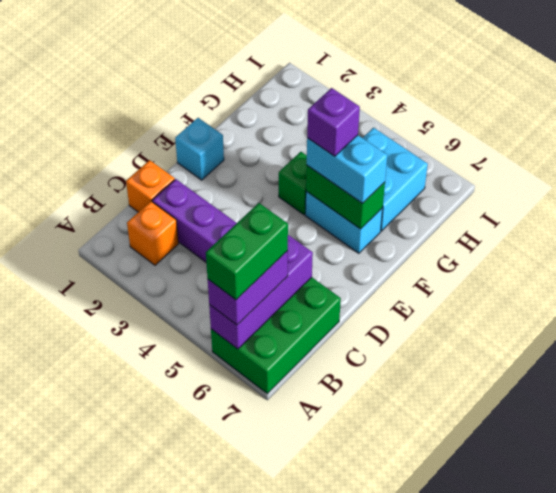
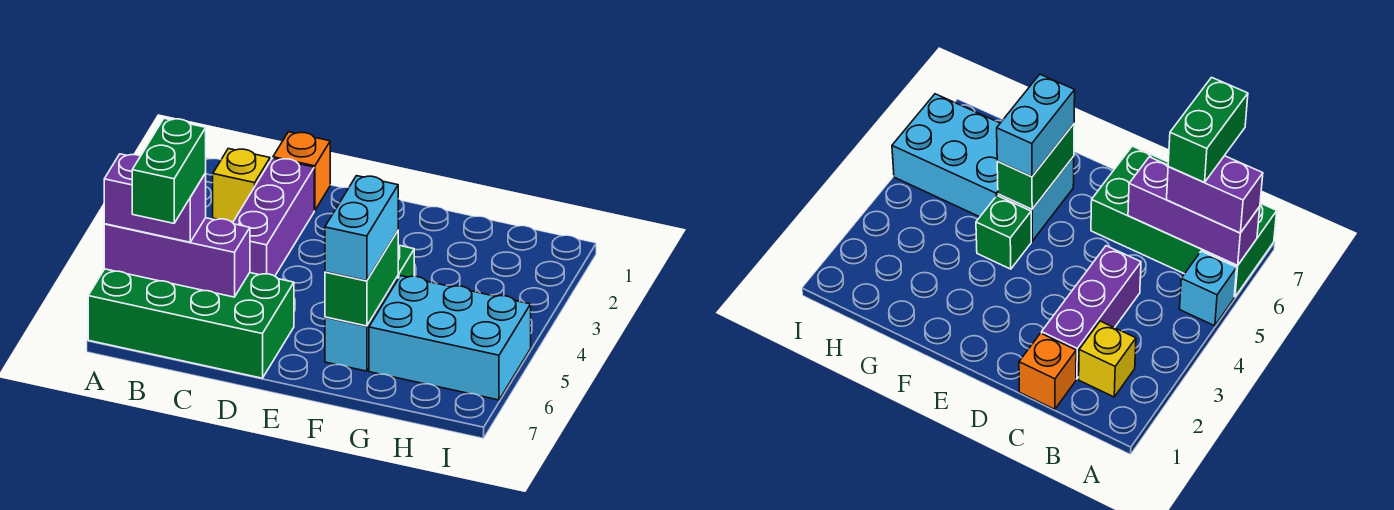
green brick A6:C7 level 1 -> green brick A6:D7 level 1
green brick A6:B6 level 4 -> green brick B6:B7 level 4
orange brick B2 level 1 -> yellow brick B2 level 1
cyan brick E1 level 1 -> cyan brick A5 level 1
purple brick F5 level 4 -> none
cyan brick G5:H6 level 1 -> cyan brick G5:I6 level 1

